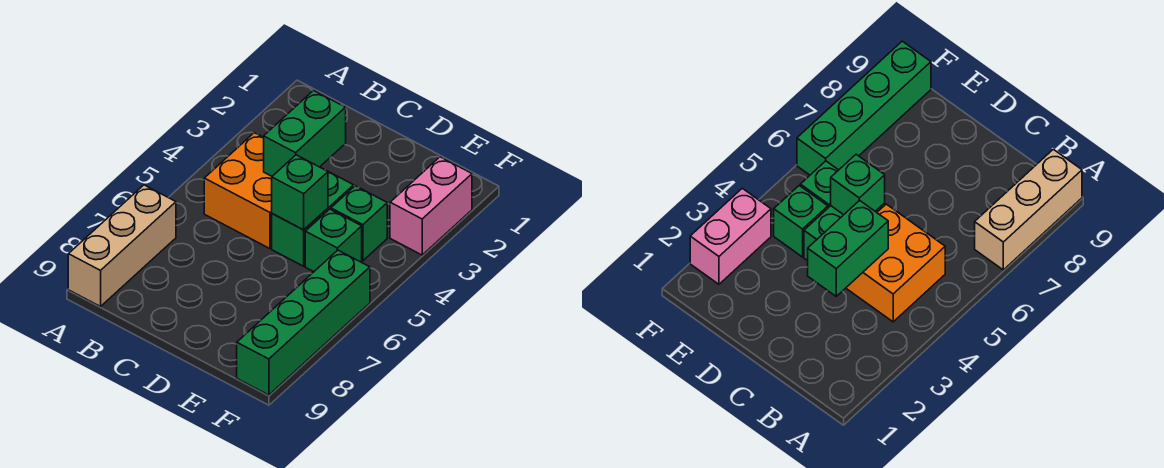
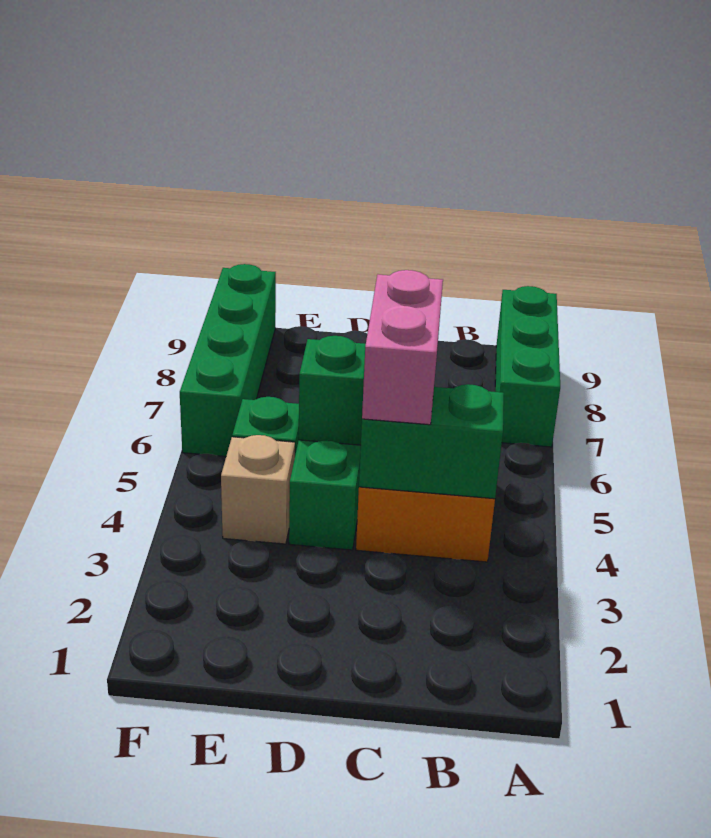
tan brick A7:A9 level 1 -> green brick A7:A9 level 1
green brick C3:C4 level 2 -> green brick B4:C4 level 2
green brick E4 level 1 -> tan brick E4 level 1
pink brick F2:F3 level 1 -> pink brick C4:C5 level 3

